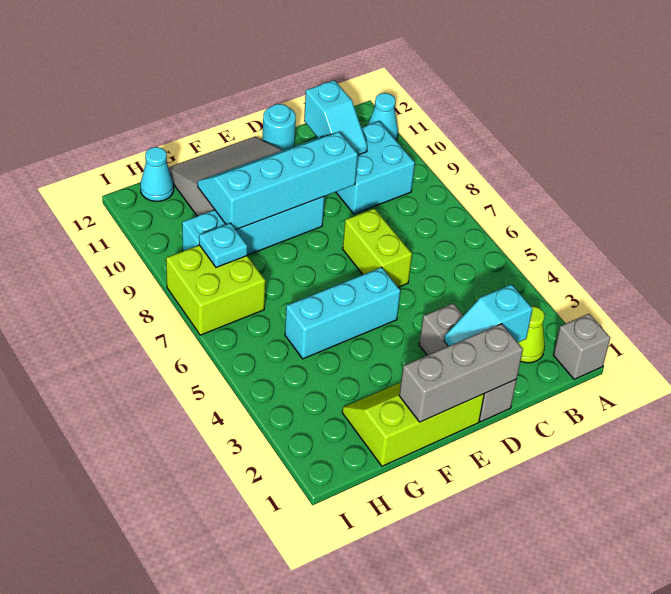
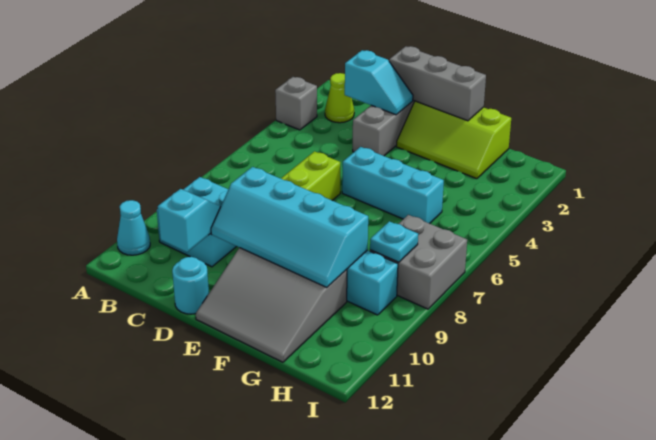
grey brick A1 level 1 -> grey brick A3 level 1
lime brick H7:I8 level 1 -> grey brick H7:I8 level 1
cyan cone H12 level 1 -> none

